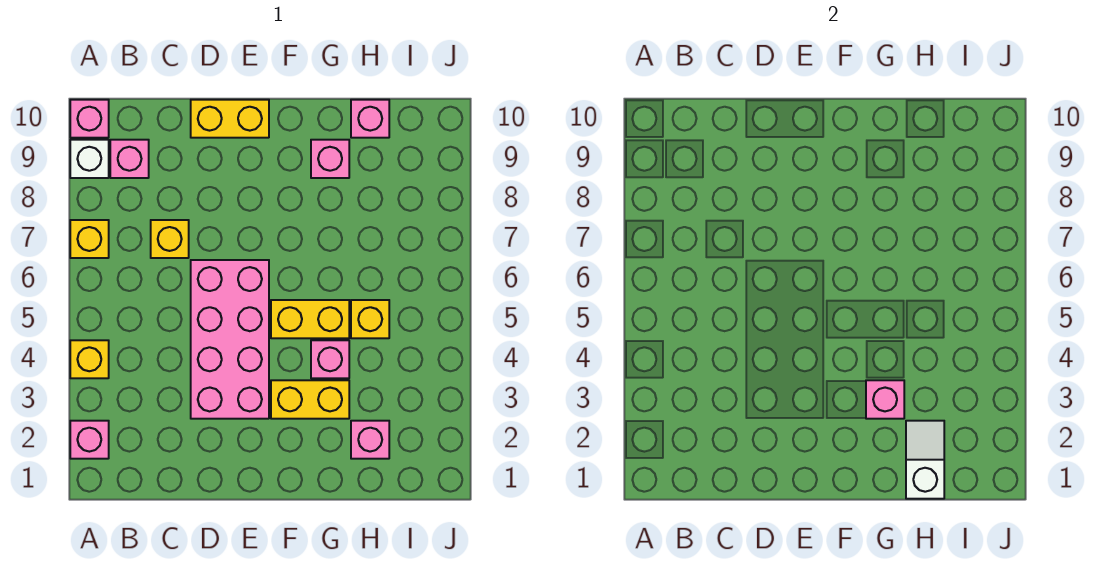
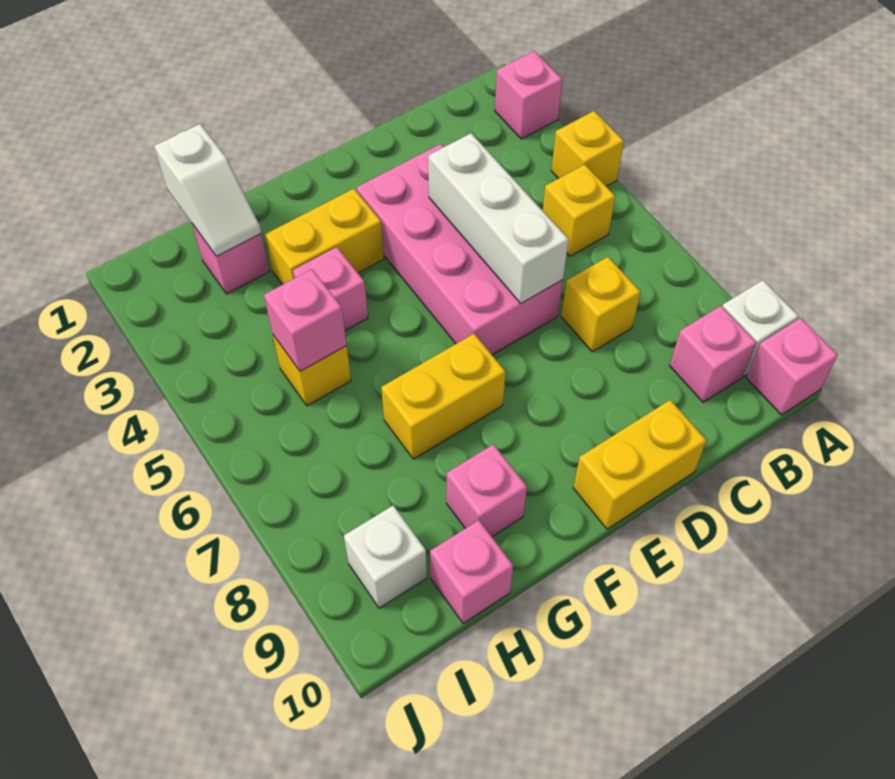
yellow brick A7 level 1 -> yellow brick B5 level 1
none -> white brick D4:D6 level 2
yellow brick F5:G5 level 1 -> yellow brick F7:G7 level 1
pink brick G3 level 2 -> pink brick H5 level 2
none -> white brick I9 level 1

